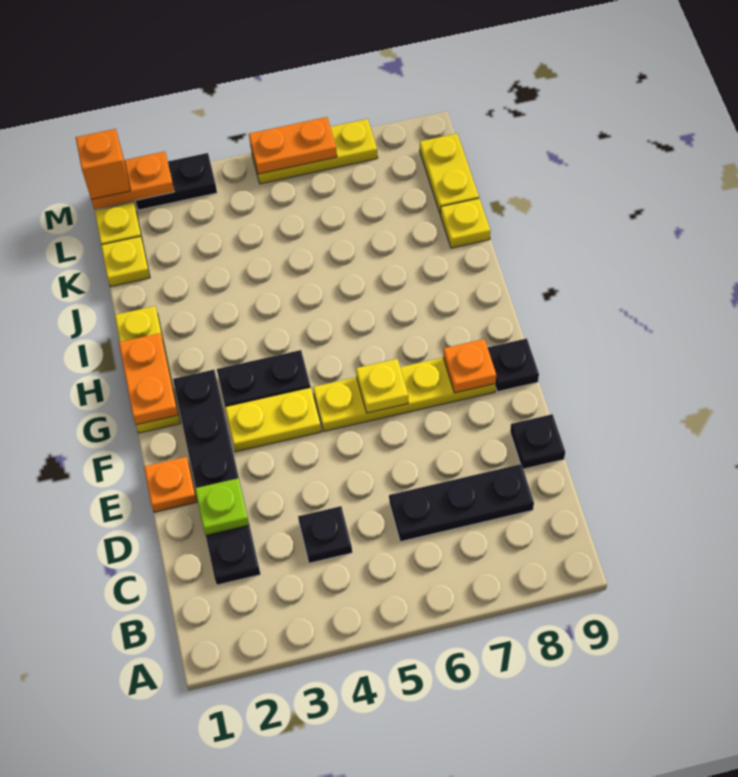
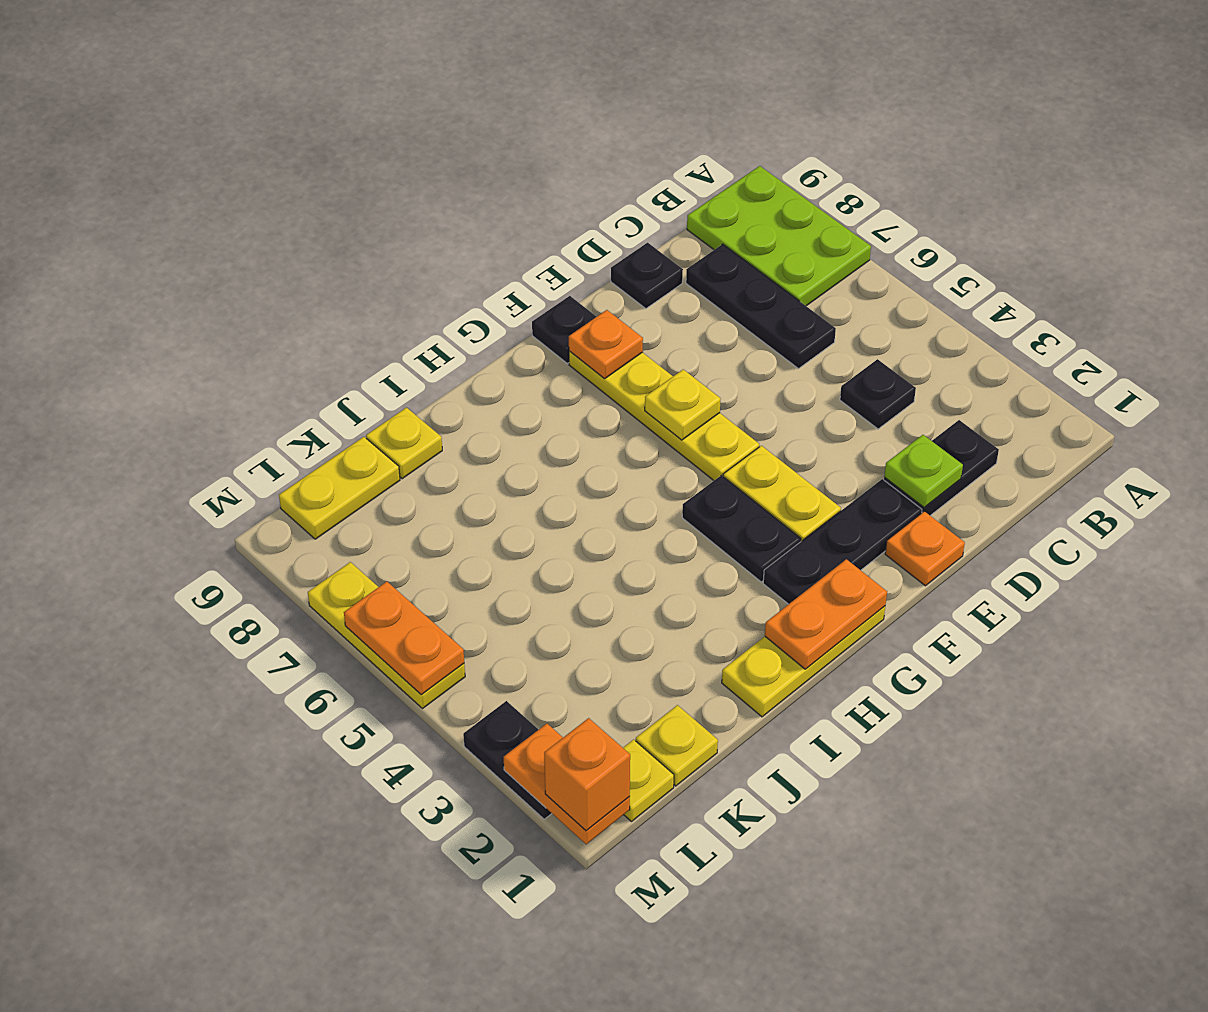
none -> lime plate A7:B9 level 1

